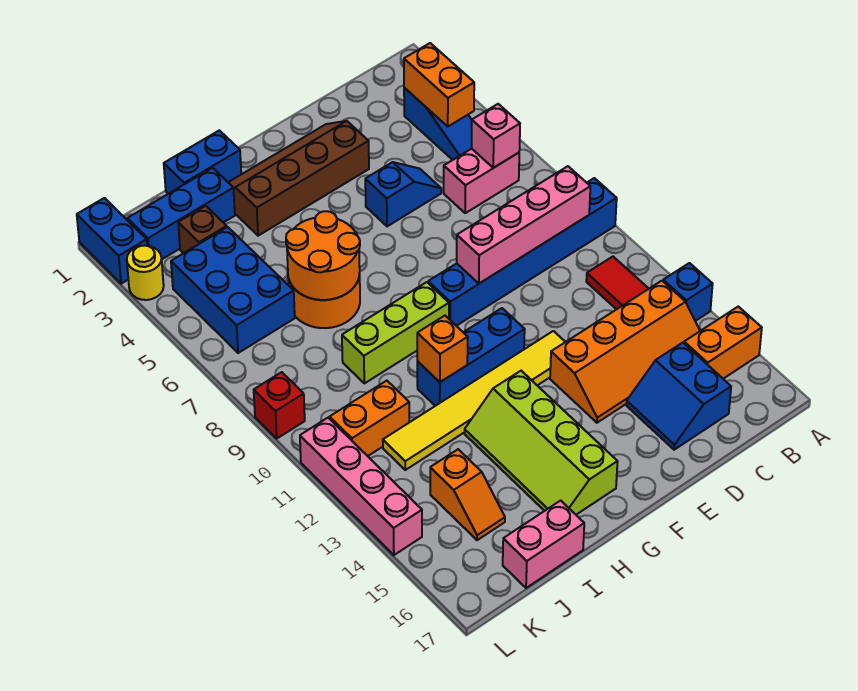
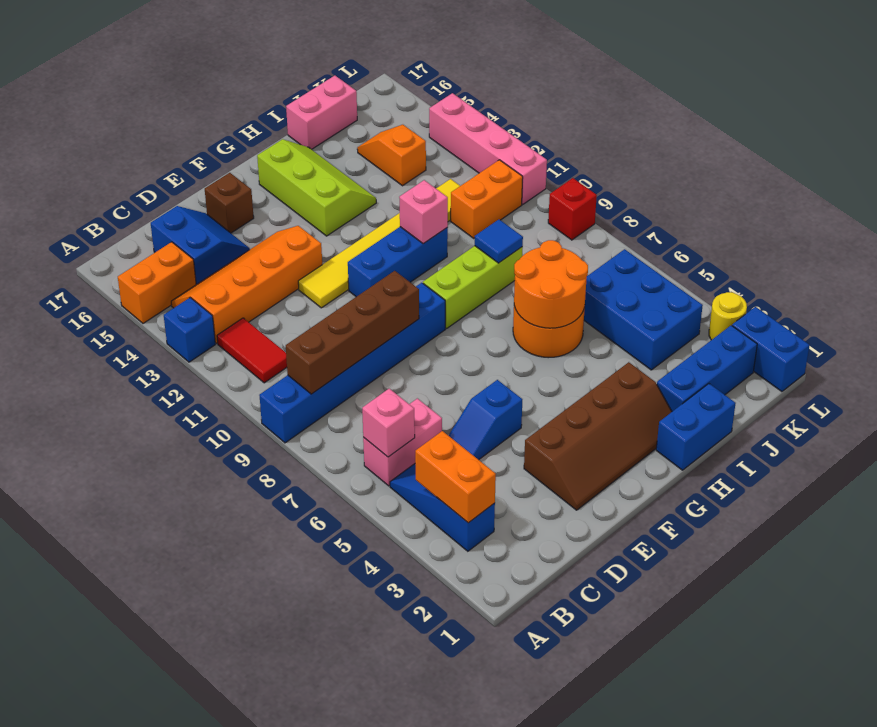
pink brick B9:E9 level 2 -> brown brick B9:E9 level 2
lime slope G13:H16 level 1 top G -> lime slope G14:H16 level 1 top G
orange brick H11 level 2 -> pink brick H11 level 2
none -> blue tile I9 level 2
brown brick J3 level 1 -> brown brick E16 level 1

